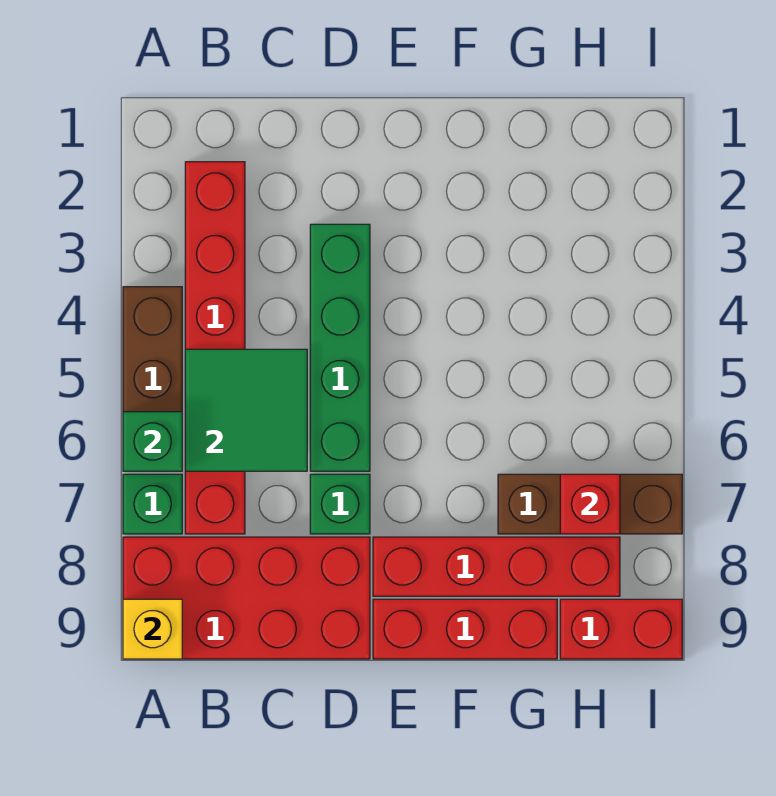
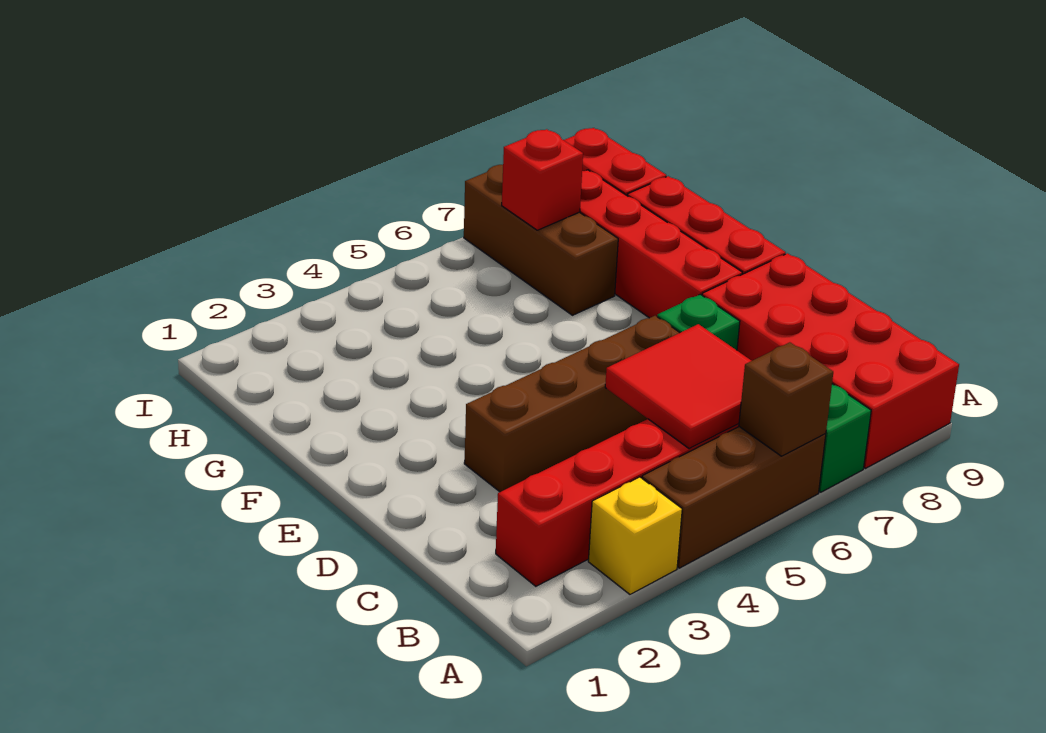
green brick A6 level 2 -> brown brick A6 level 2
yellow brick A9 level 2 -> yellow brick A3 level 1
green tile B5:C6 level 2 -> red tile B5:C6 level 2
green brick D3:D6 level 1 -> brown brick D3:D6 level 1

